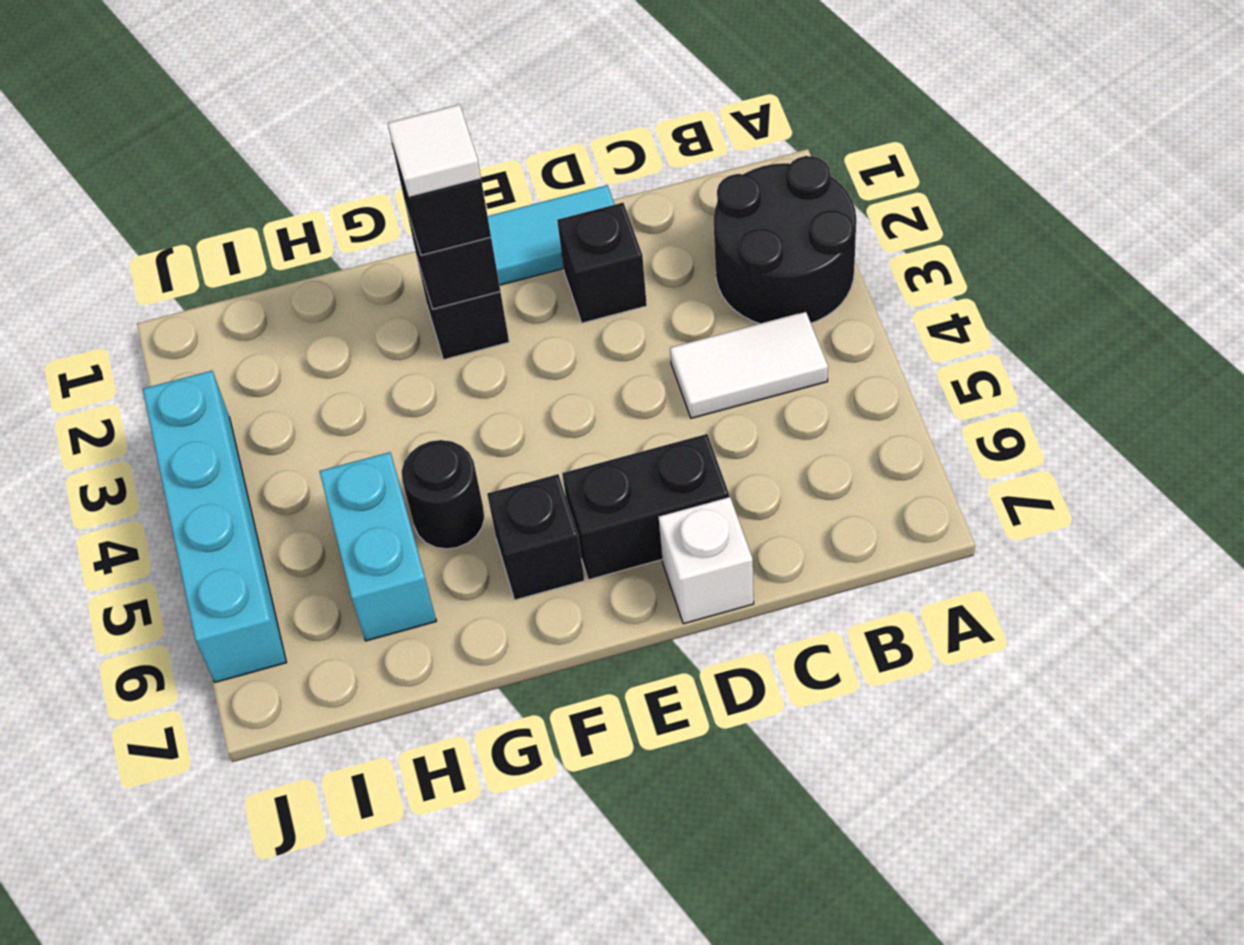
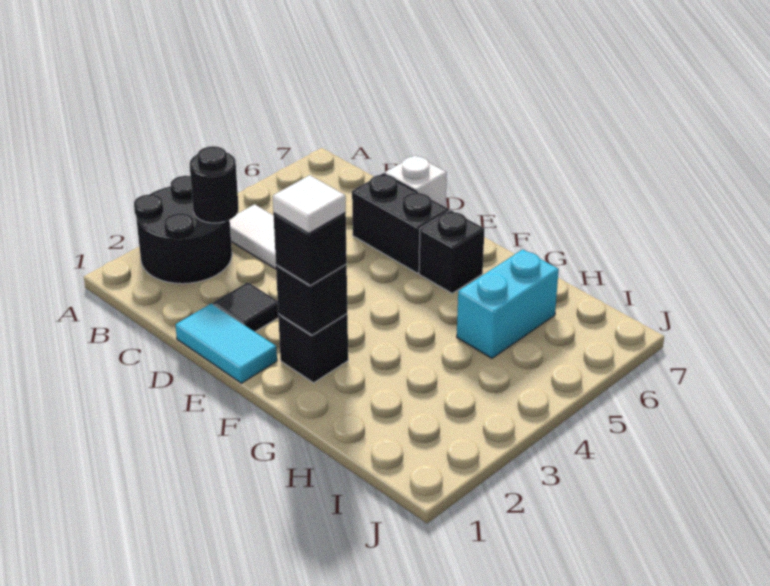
black brick D2 level 1 -> black tile D2 level 1
black round brick G5 level 1 -> black round brick B3 level 2
cyan brick J3:J6 level 1 -> none

